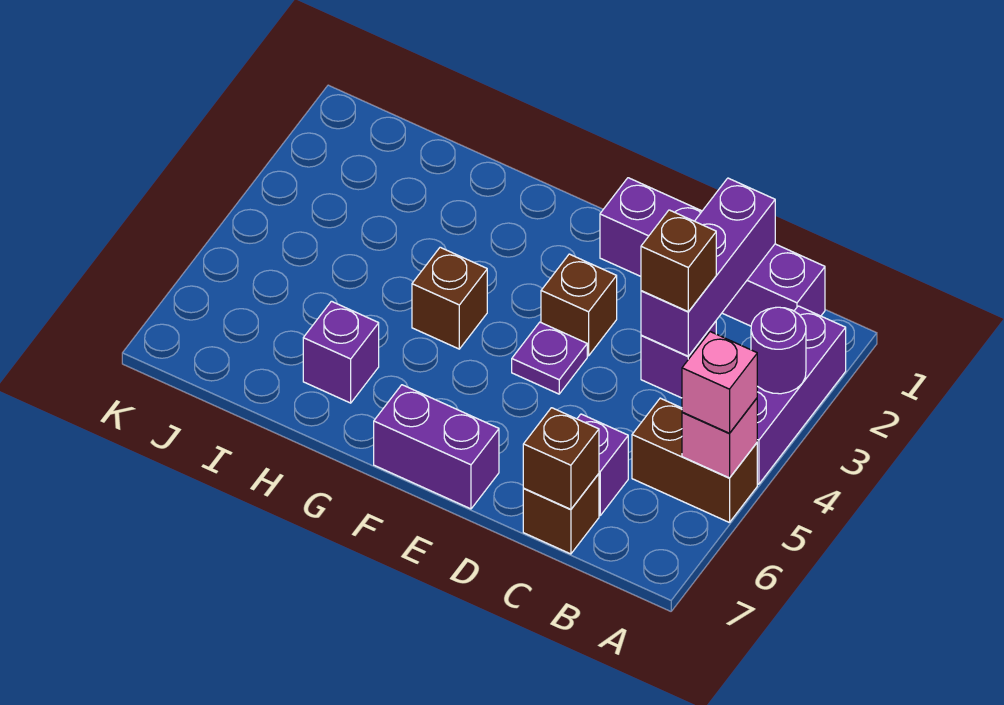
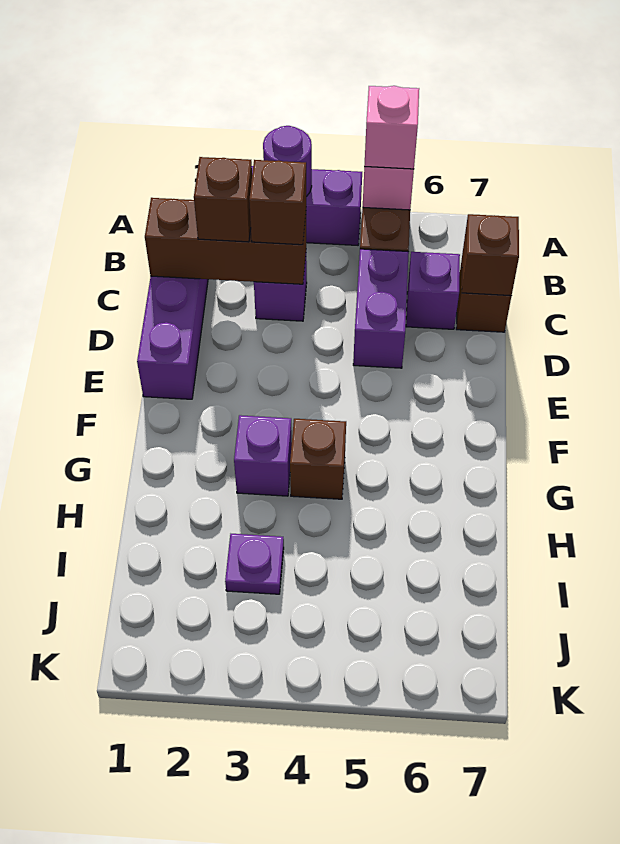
purple brick C1:C3 level 2 -> brown brick C1:C3 level 2
brown brick E3 level 1 -> brown brick C2 level 3
purple plate E4 level 1 -> purple plate I3 level 1
purple brick E7:F7 level 1 -> purple brick C5:D5 level 1
purple brick H6 level 1 -> purple brick G3 level 1

